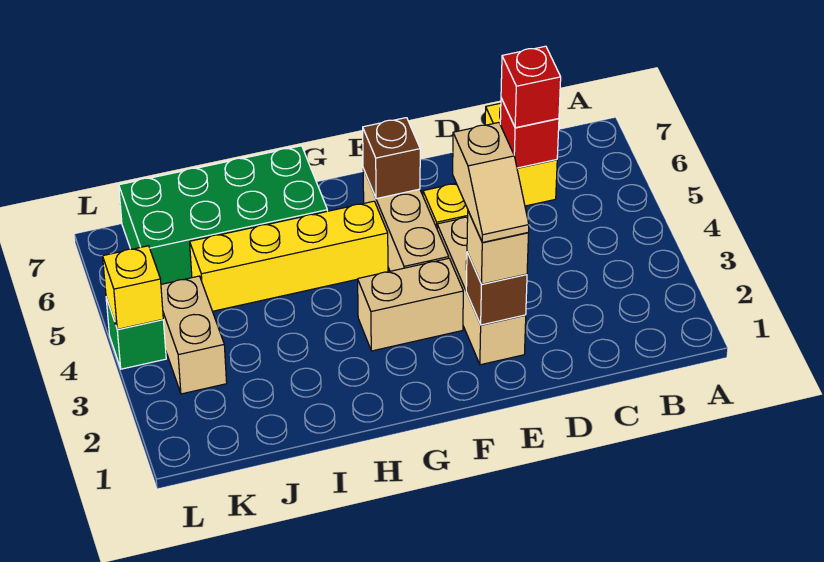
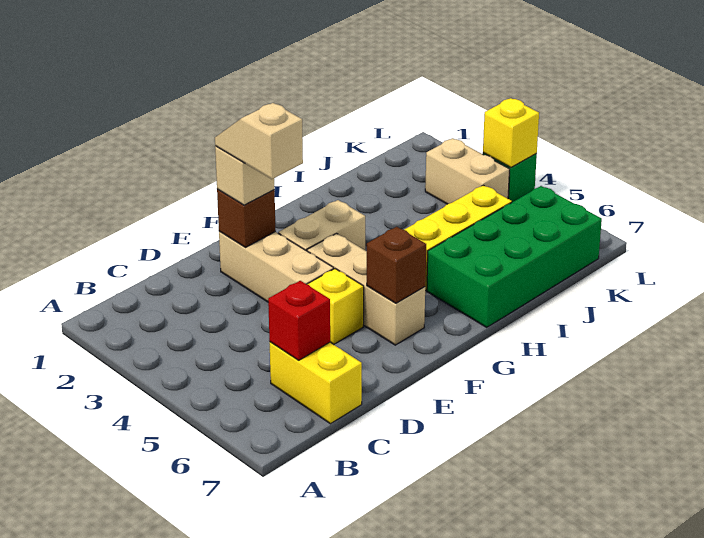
red brick C6 level 3 -> none

